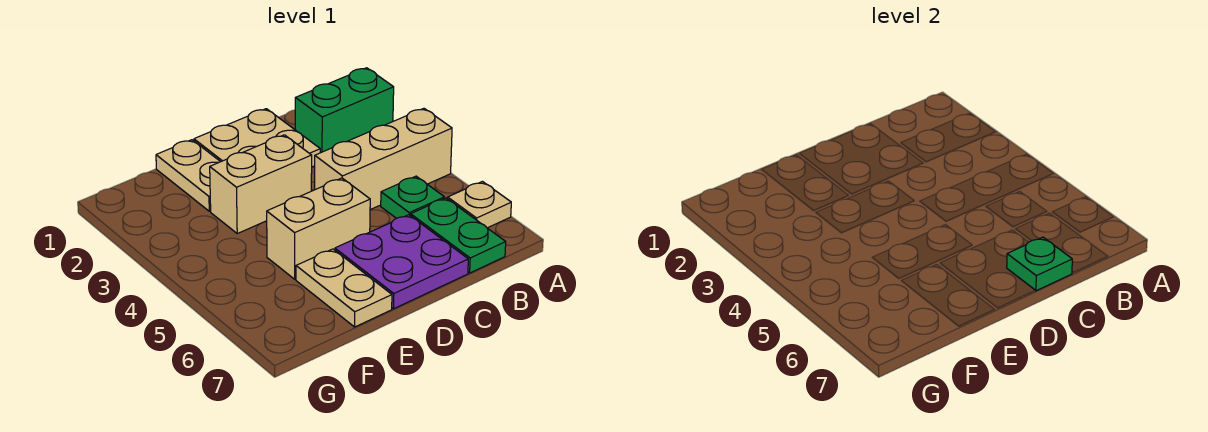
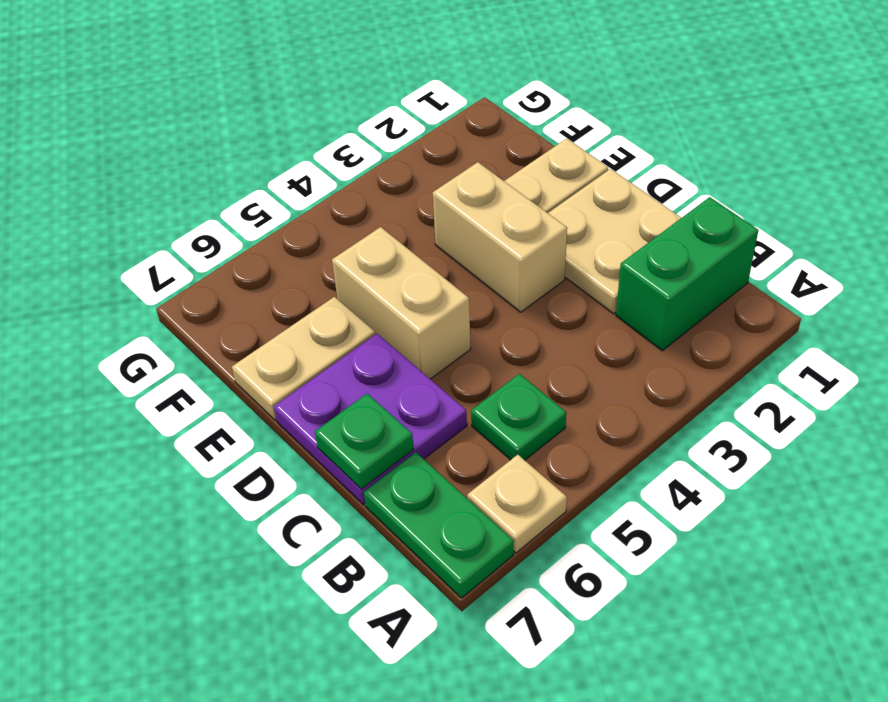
green brick A2:B2 level 1 -> green brick B1:B2 level 1
tan brick A4:C4 level 1 -> none
green plate B6:B7 level 1 -> green plate A7:B7 level 1

